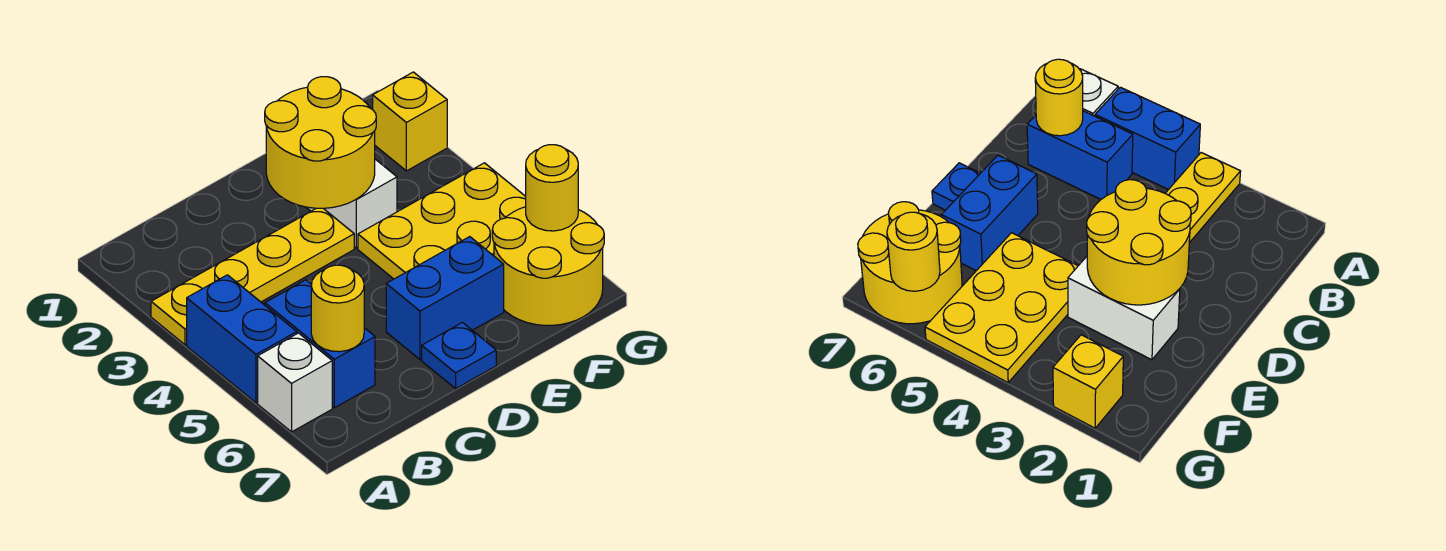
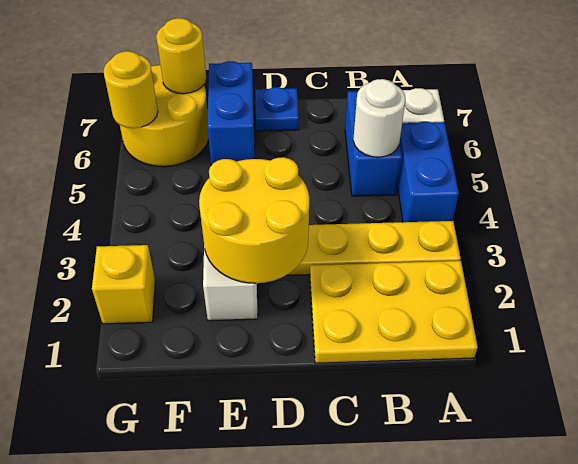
none -> white round brick B5 level 2
yellow round brick B6 level 2 -> yellow round brick F7 level 2
blue brick D6:E6 level 1 -> blue brick E6:E7 level 1
yellow plate E4:G5 level 1 -> yellow plate A1:C2 level 1

